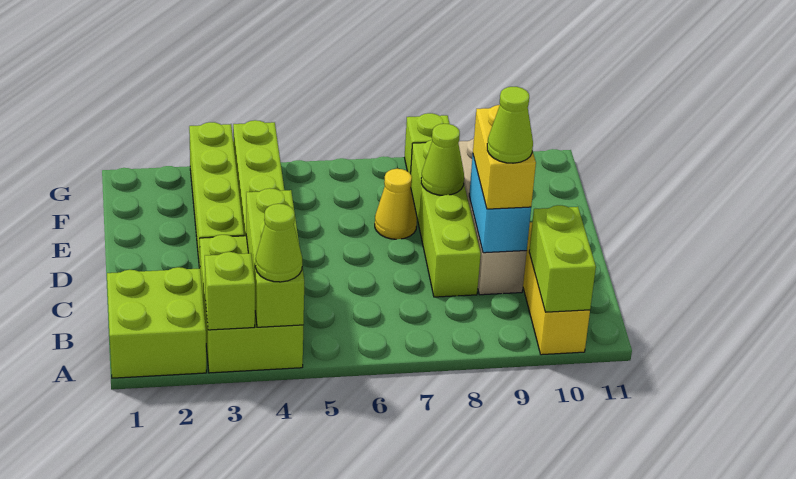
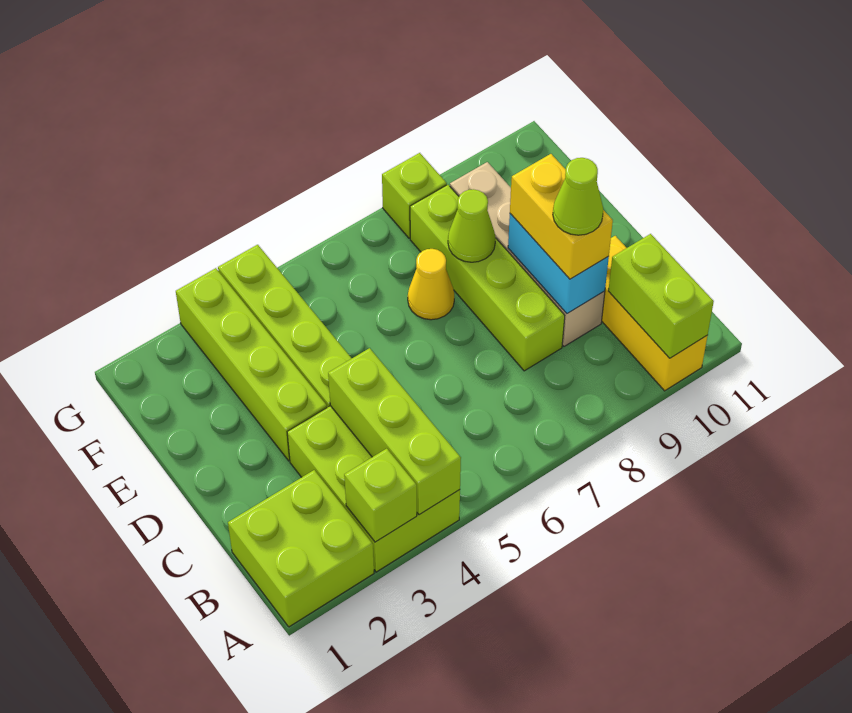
lime cone A4 level 3 -> none

